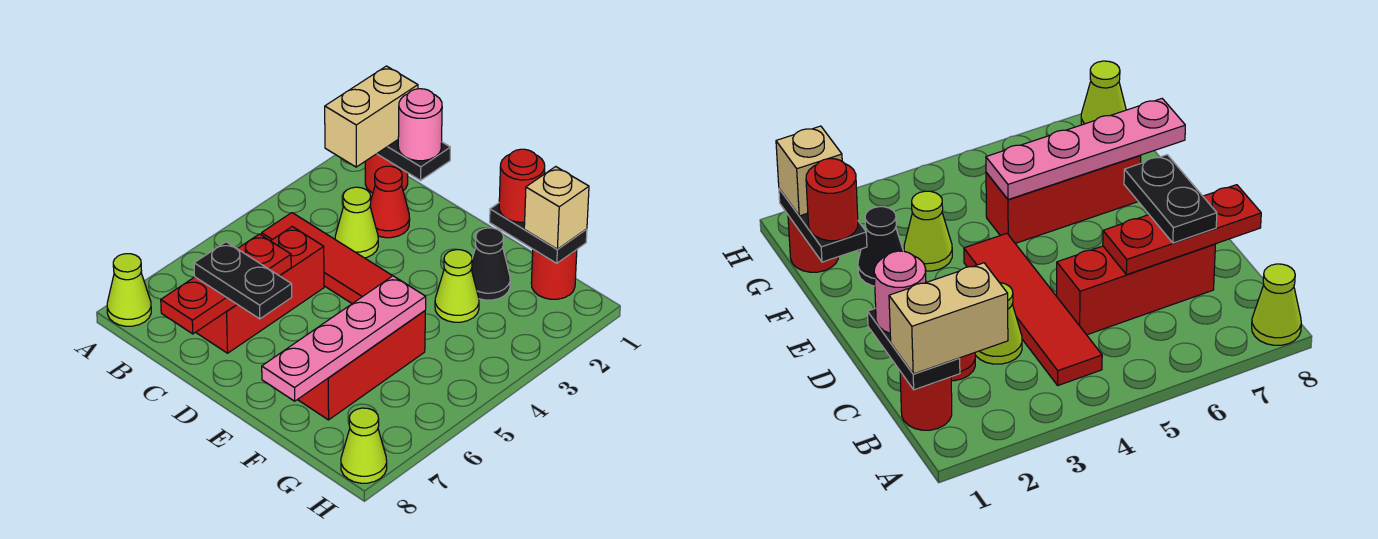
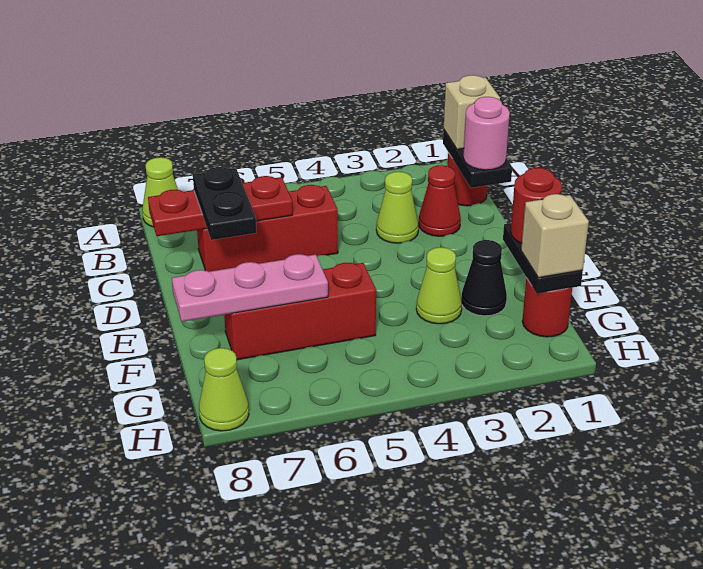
tan brick B1:B2 level 3 -> tan brick B1 level 3
red tile B4:E4 level 1 -> none
pink plate F5:F8 level 2 -> pink plate F6:F8 level 2

